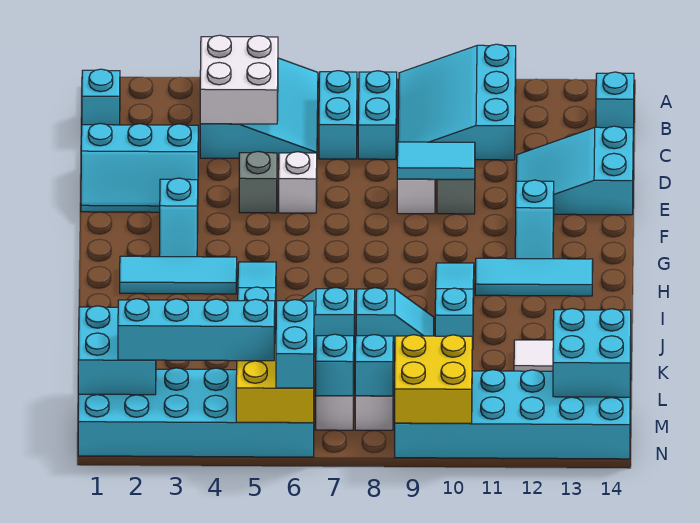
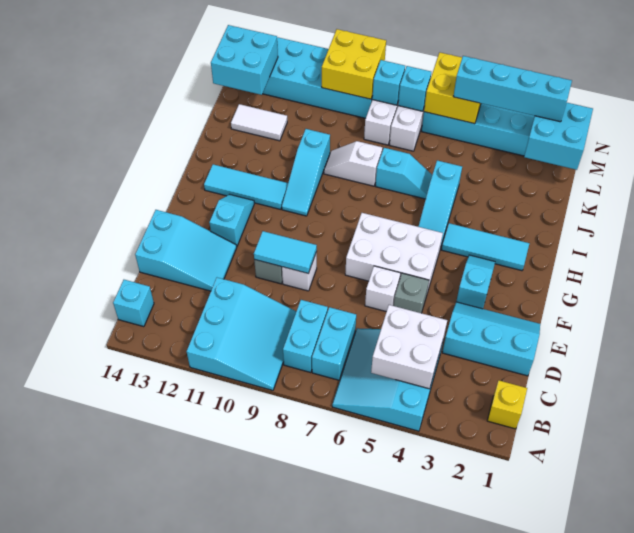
cyan brick B1 level 1 -> yellow brick B1 level 1
none -> white brick F5:G7 level 1
cyan slope J8:J9 level 1 top 8 -> white slope J8:J9 level 1 top 8
cyan brick M6:N6 level 3 -> none

